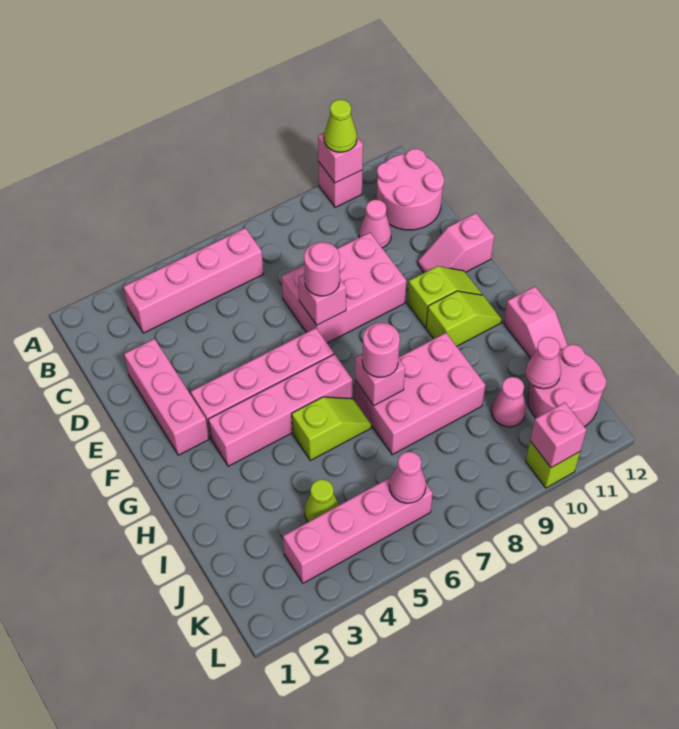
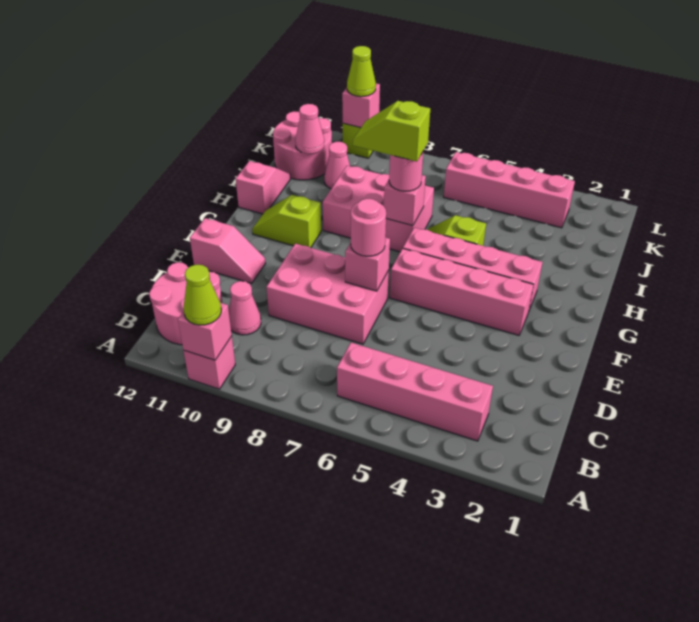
pink brick D2:F2 level 1 -> none
lime slope F10:F11 level 1 top 10 -> lime slope H7:H8 level 4 top 7
lime cone J4 level 1 -> lime cone L10 level 3
pink cone K6 level 2 -> none

